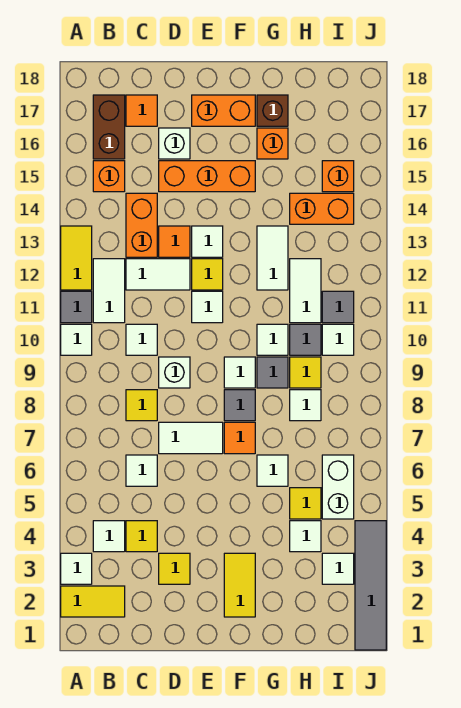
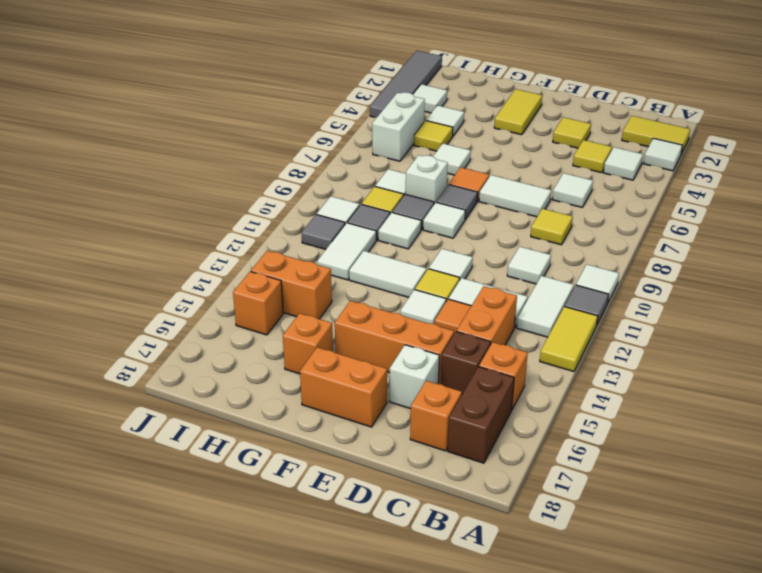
orange tile C17 level 1 -> orange brick C17 level 1
white brick D9 level 1 -> white brick G8 level 1
white tile G12:G13 level 1 -> white tile F12:G12 level 1
brown brick G17 level 1 -> brown brick C15 level 1

